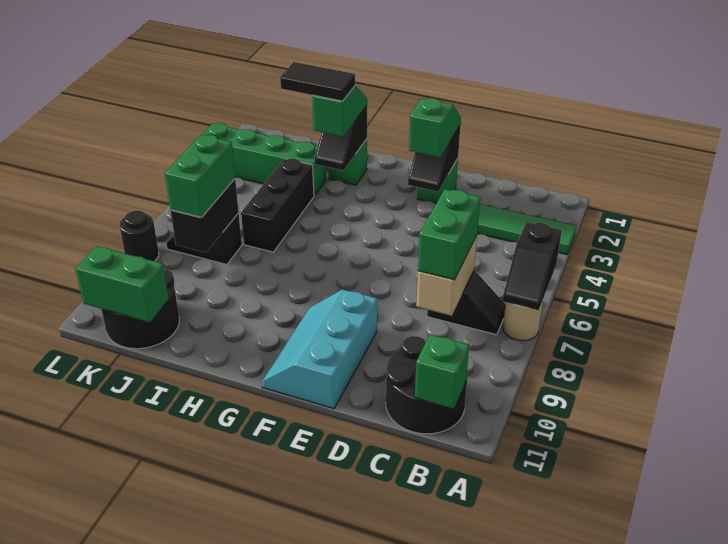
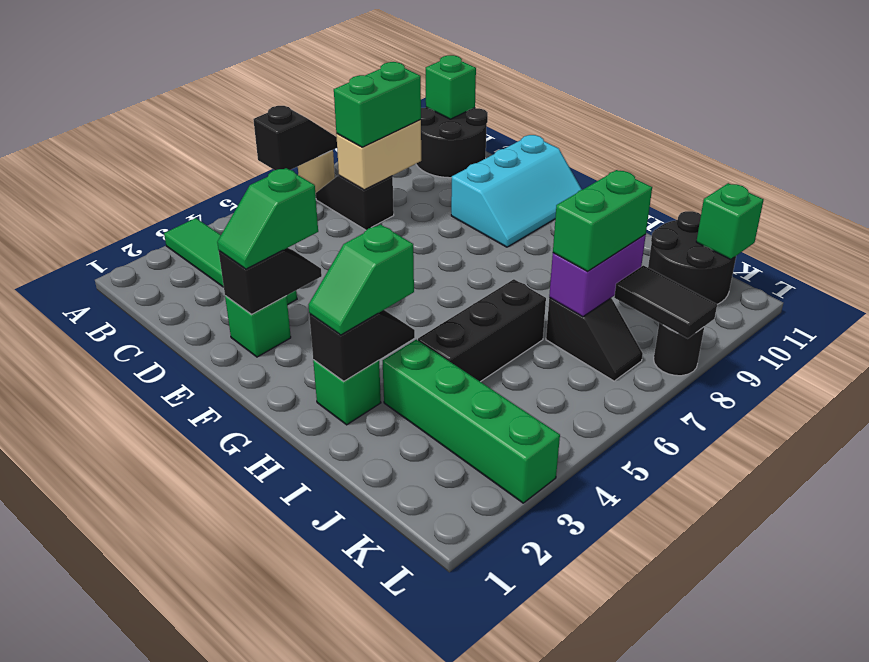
black tile H3:I3 level 4 -> black tile K8:L8 level 2
black brick J7:J8 level 2 -> purple brick J7:J8 level 2
green brick J11:K11 level 2 -> green brick K11 level 2

